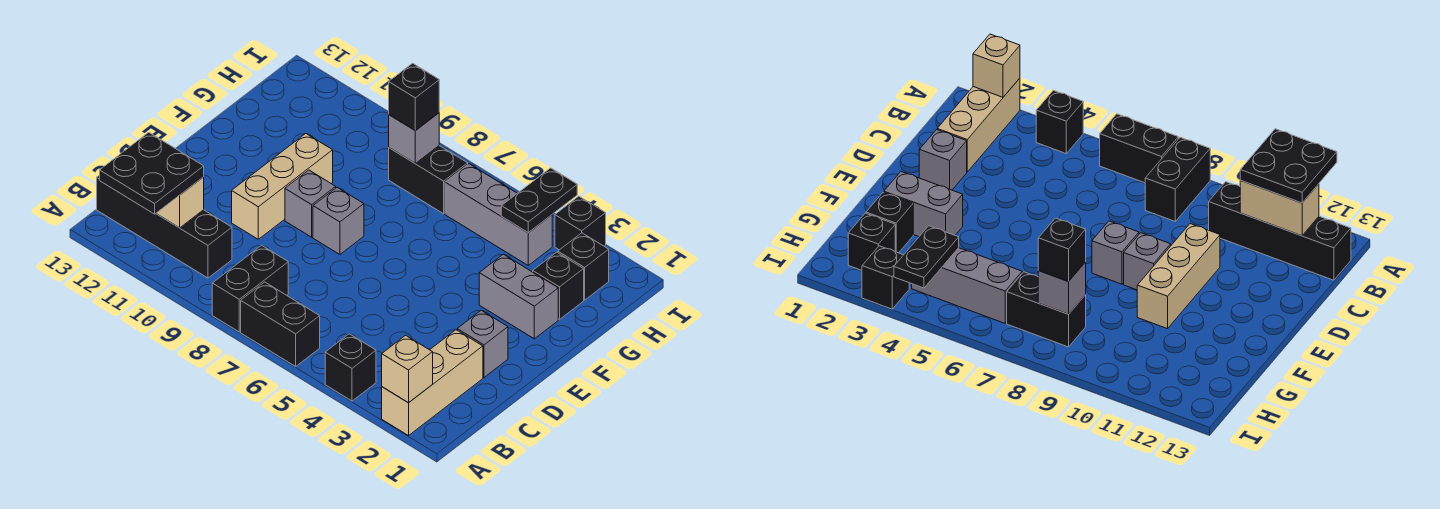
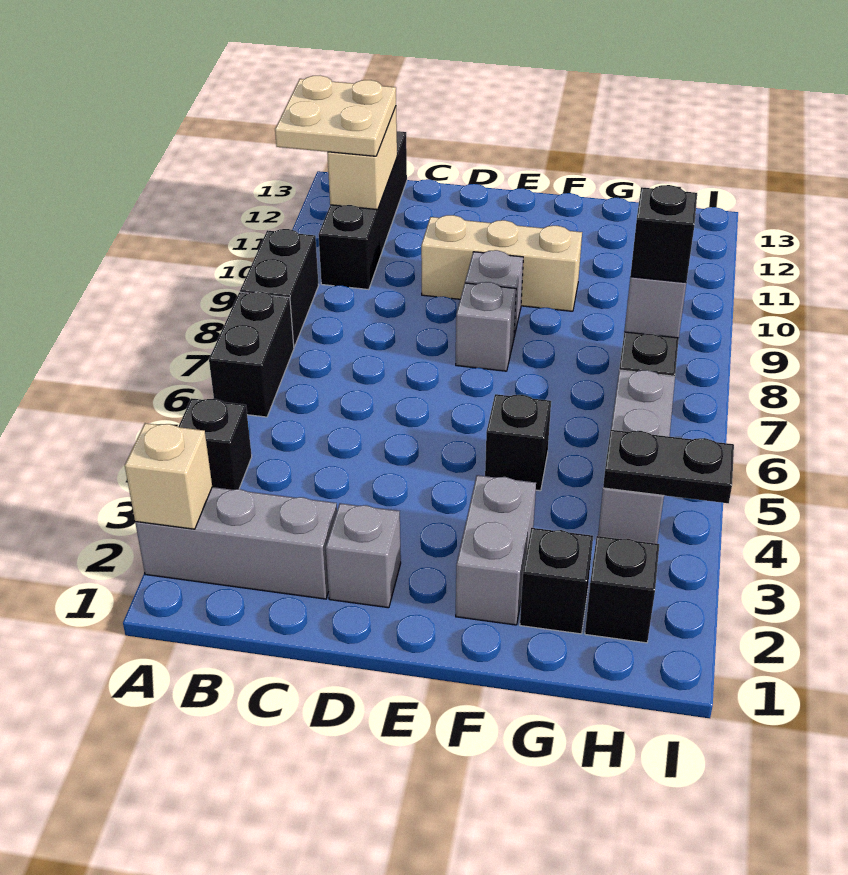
tan brick A2:C2 level 1 -> grey brick A2:C2 level 1
black brick A8:B8 level 1 -> black brick A8:A9 level 1
black plate A11:B12 level 3 -> tan plate A11:B12 level 3
black brick I3 level 1 -> black brick F5 level 1

